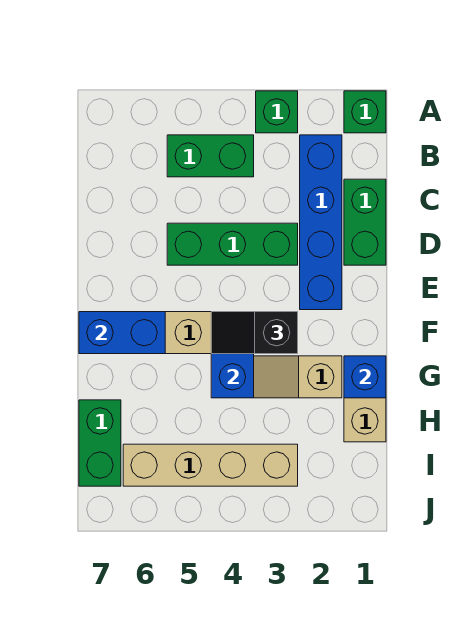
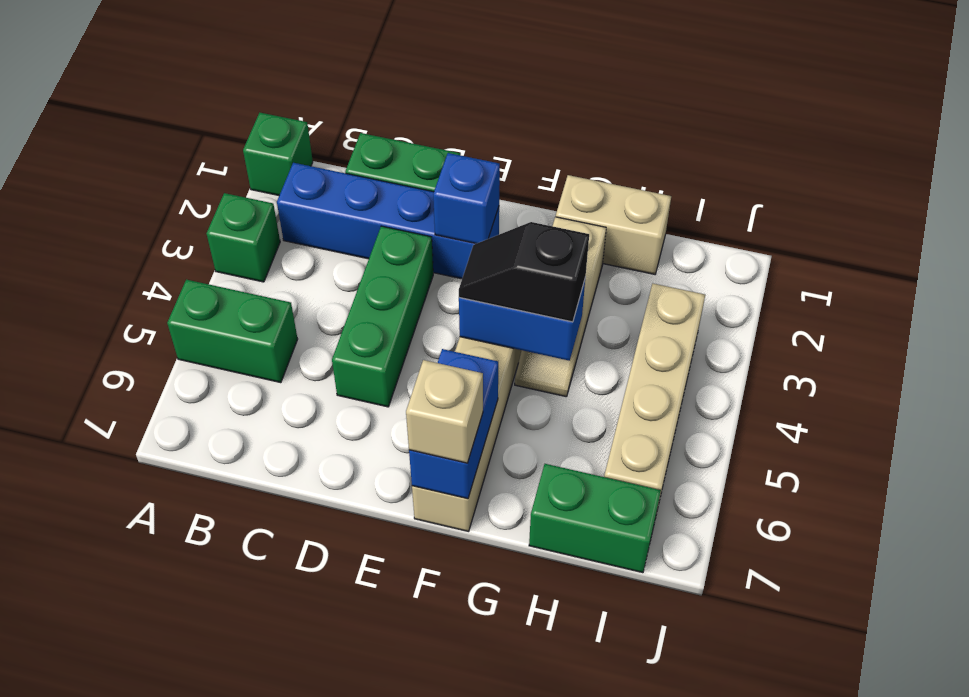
green brick B4:B5 level 1 -> green brick A5:B5 level 1
black slope F3:F4 level 3 top 3 -> black slope F4:G4 level 3 top G
none -> tan brick F7 level 3
blue brick G1 level 2 -> blue brick E2 level 2

